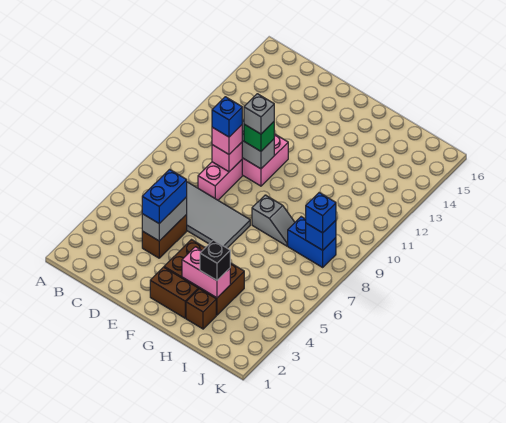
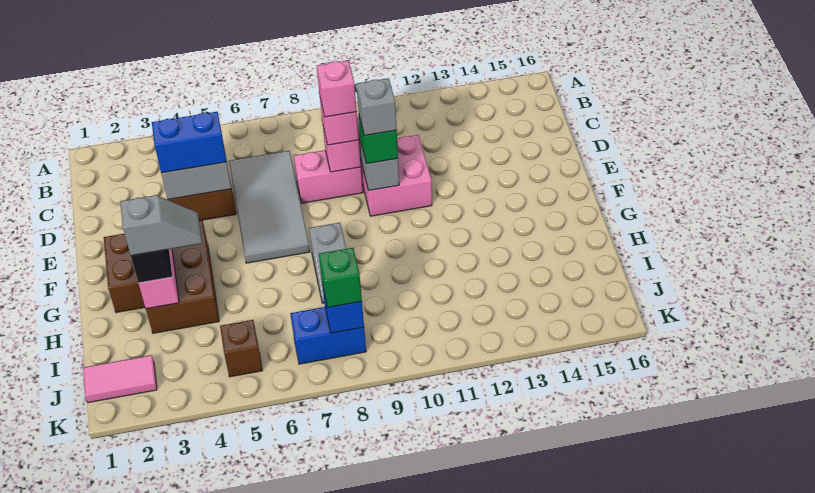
blue brick D9 level 4 -> pink brick D9 level 4
brown brick H2 level 1 -> brown brick J5 level 1
none -> grey slope H3:H4 level 4 top 3
blue brick I8:J8 level 1 -> blue brick J7:J8 level 1
none -> pink tile J1:J2 level 1
blue brick J8 level 3 -> green brick J8 level 3

